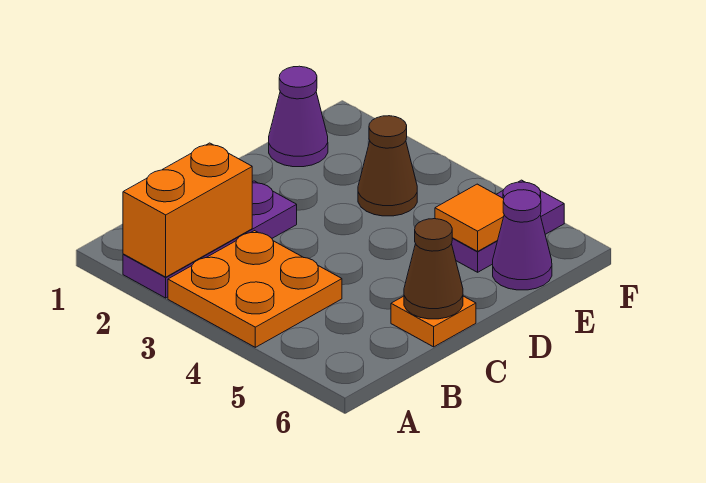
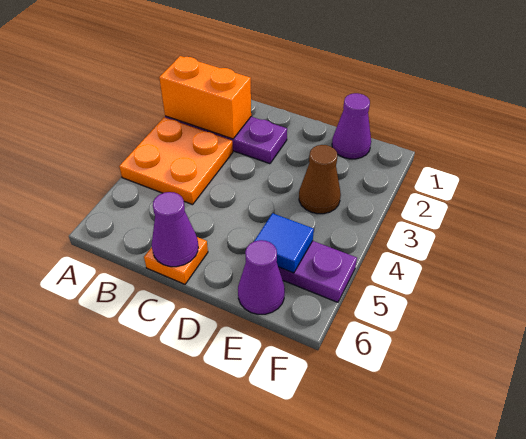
brown cone C6 level 2 -> purple cone C6 level 2
orange tile E5 level 2 -> blue tile E5 level 2

